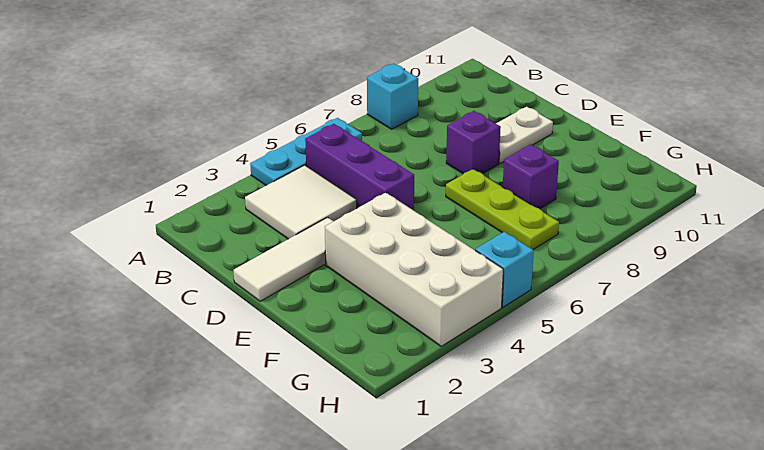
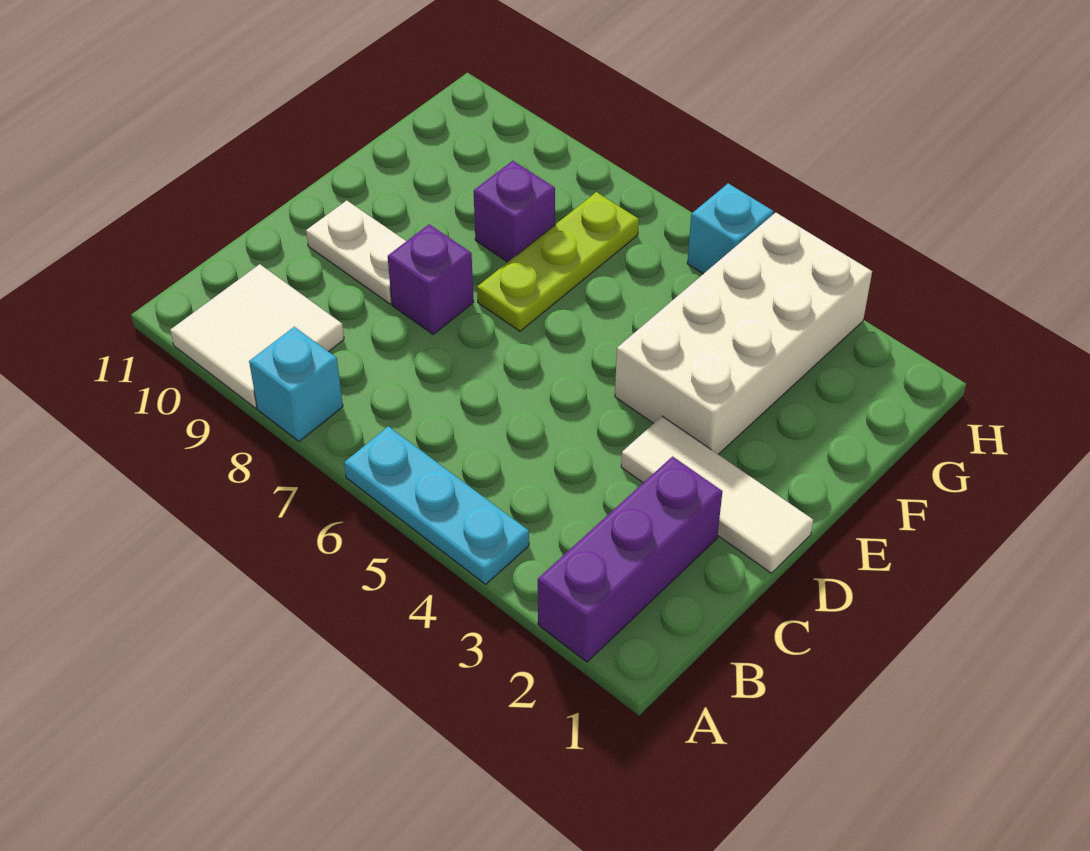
white tile B3:C4 level 1 -> white tile A9:B10 level 1
purple brick B5:D5 level 1 -> purple brick A2:C2 level 1

